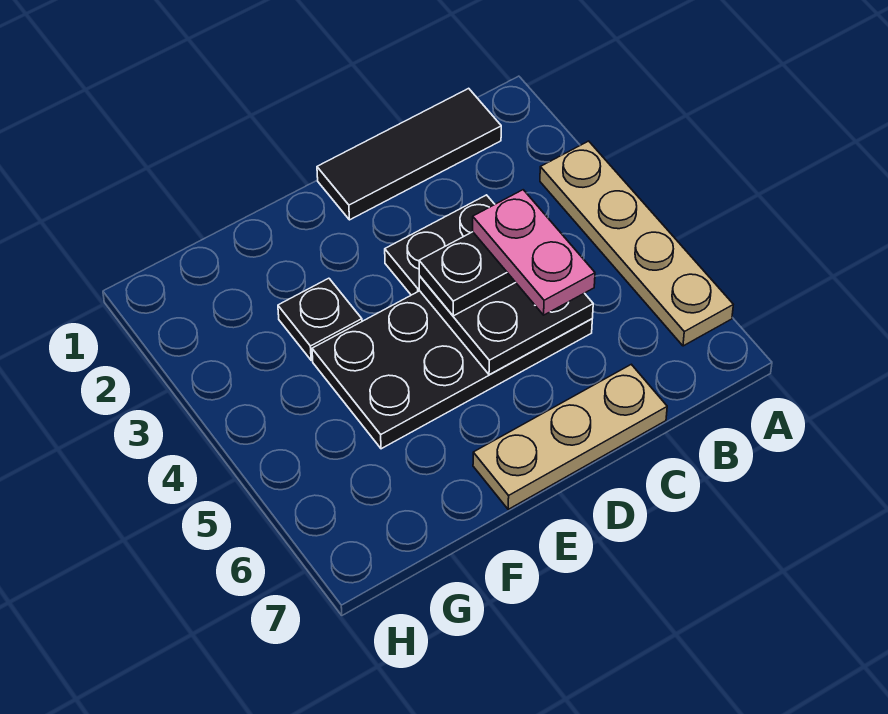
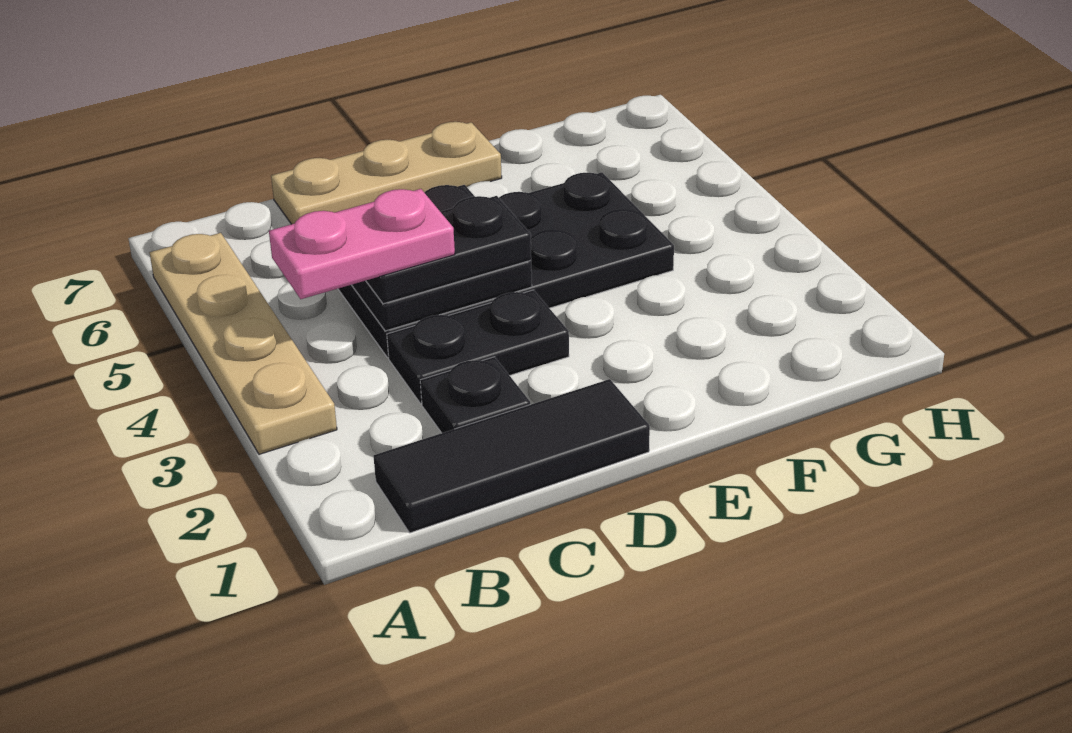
pink plate C4:C5 level 4 -> pink plate B4:C4 level 4
black plate F3 level 1 -> black plate C2 level 1

